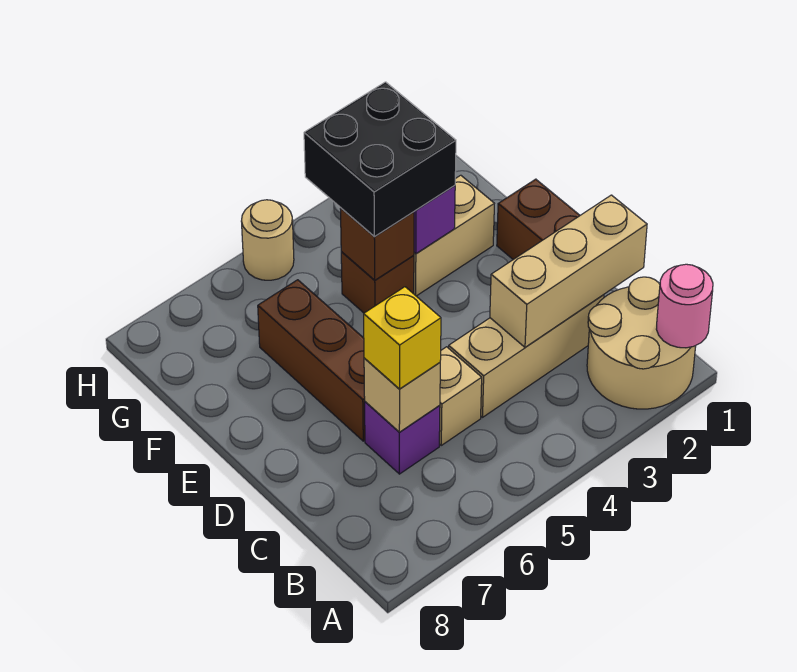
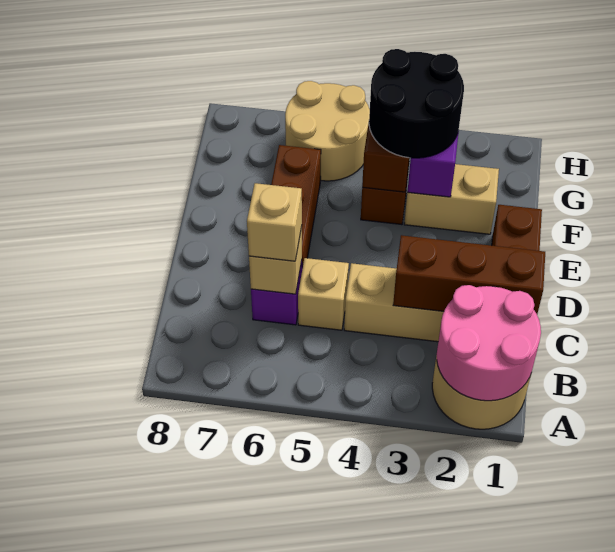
pink round brick A1 level 2 -> pink round brick A1:B2 level 2
tan brick C1:C3 level 2 -> brown brick C1:C3 level 2
yellow brick C6 level 3 -> tan brick C6 level 3
black brick F3:G4 level 3 -> black round brick F3:G4 level 3
tan round brick H5 level 1 -> tan round brick G5:H6 level 1

